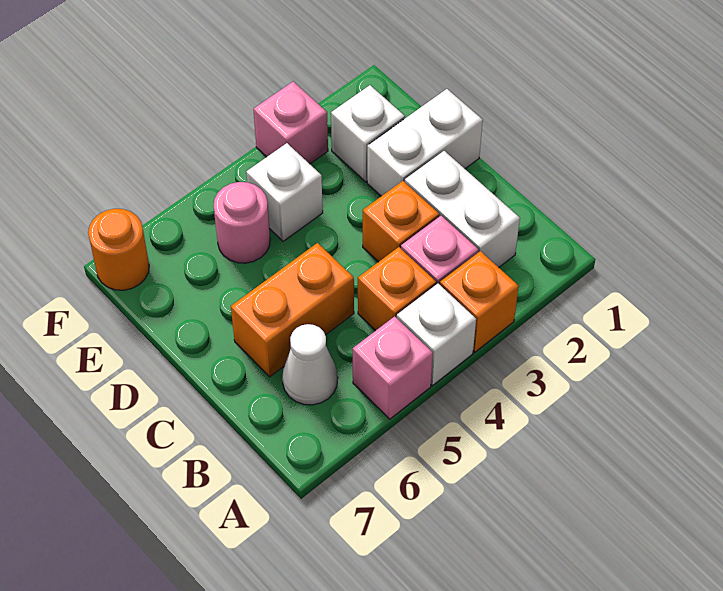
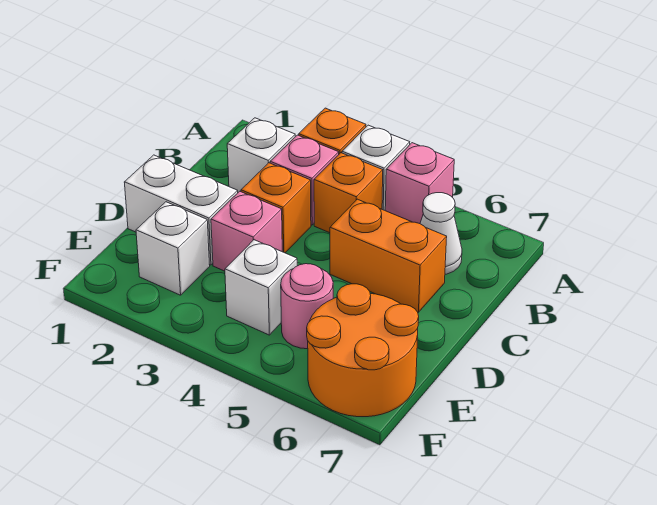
white brick B2:C2 level 1 -> white brick B2 level 1
pink brick F3 level 1 -> pink brick D3 level 1
orange round brick F7 level 1 -> orange round brick E6:F7 level 1

